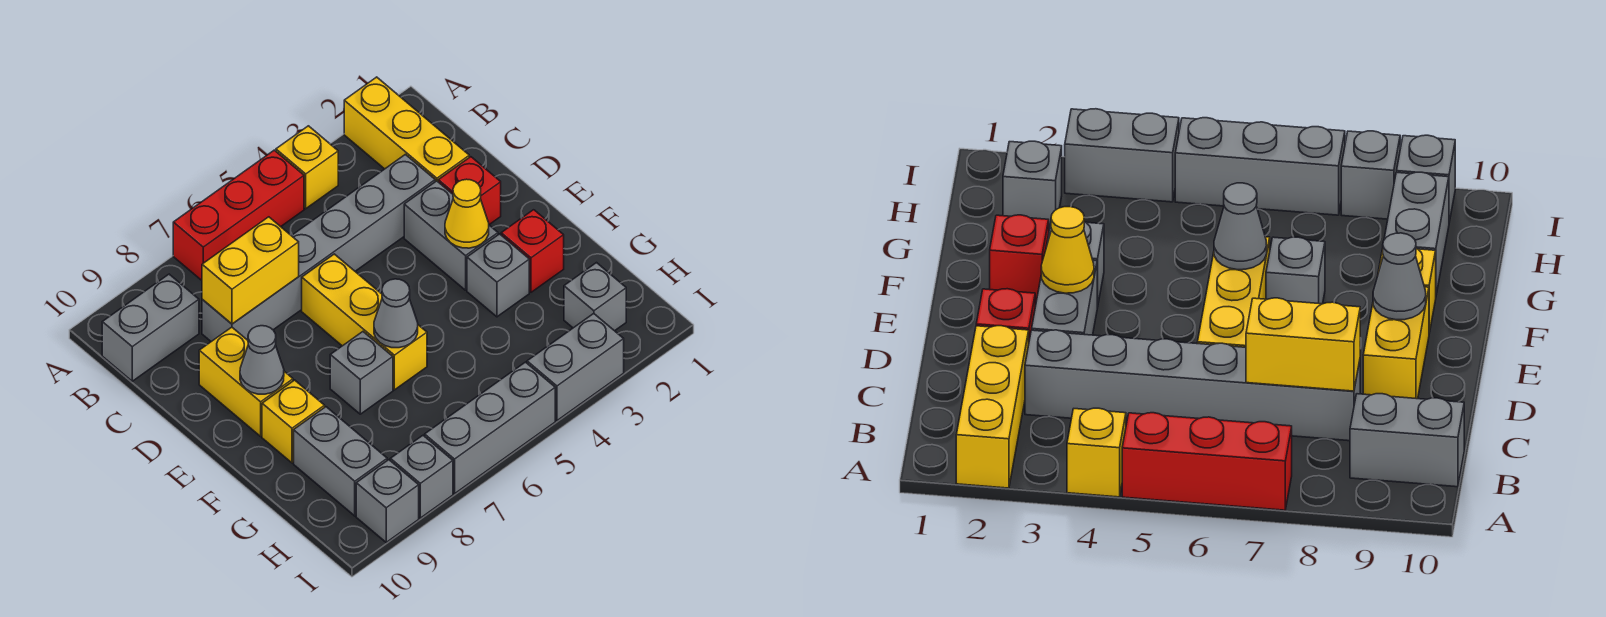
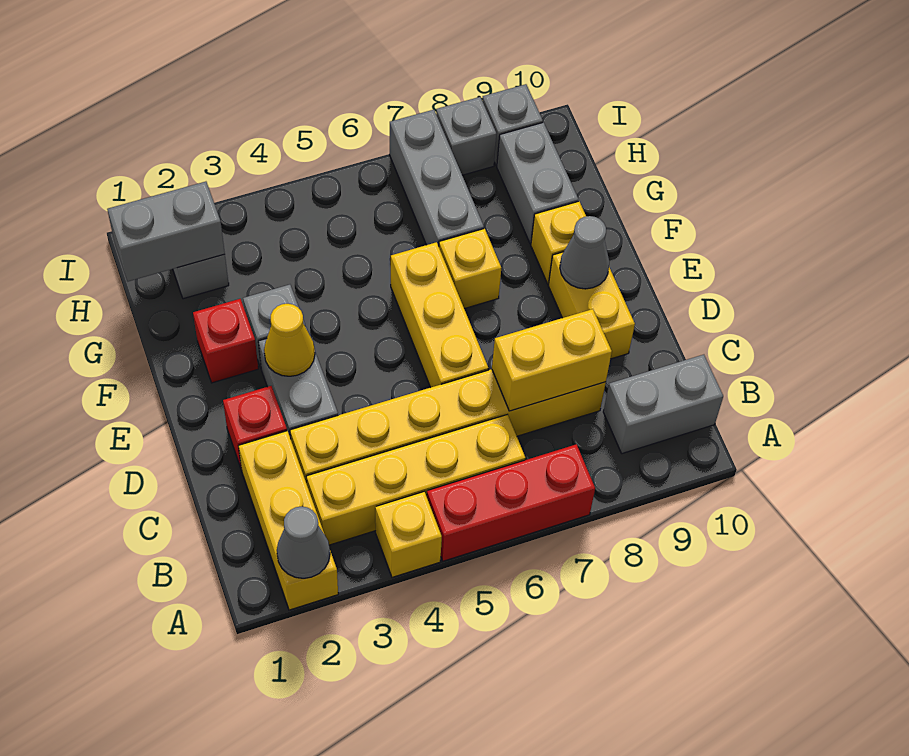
none -> yellow brick B3:B6 level 1
grey brick C3:C8 level 1 -> yellow brick C3:C8 level 1
grey cone F6 level 2 -> grey cone A2 level 2
grey brick F7 level 1 -> yellow brick F7 level 1
grey brick I3:I4 level 1 -> grey brick H1:H2 level 2
grey brick I5:I7 level 1 -> grey brick G7:I7 level 1

